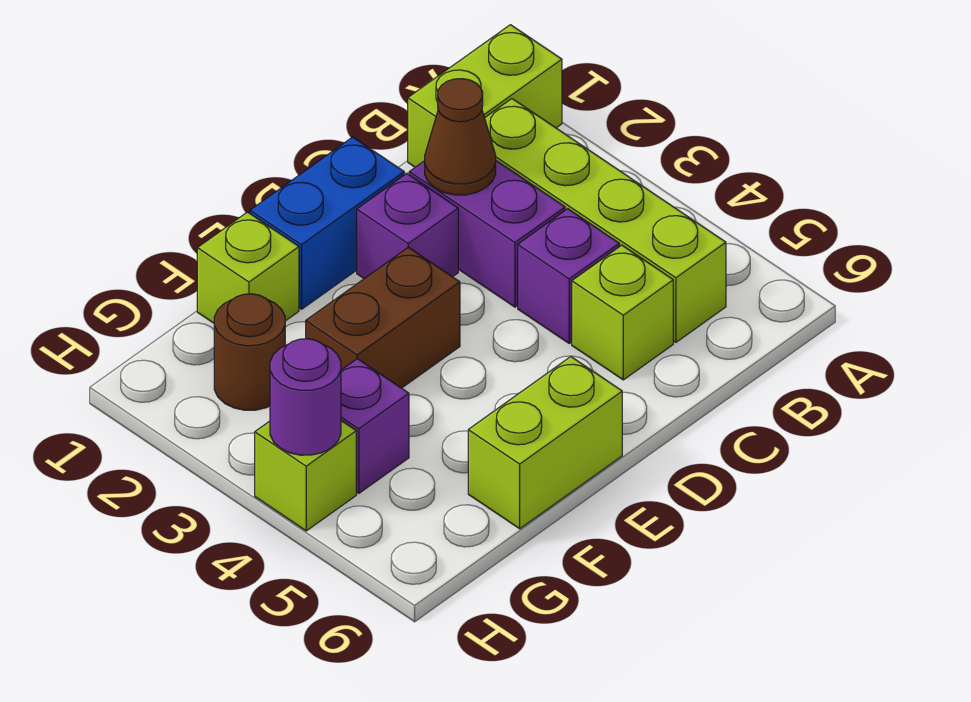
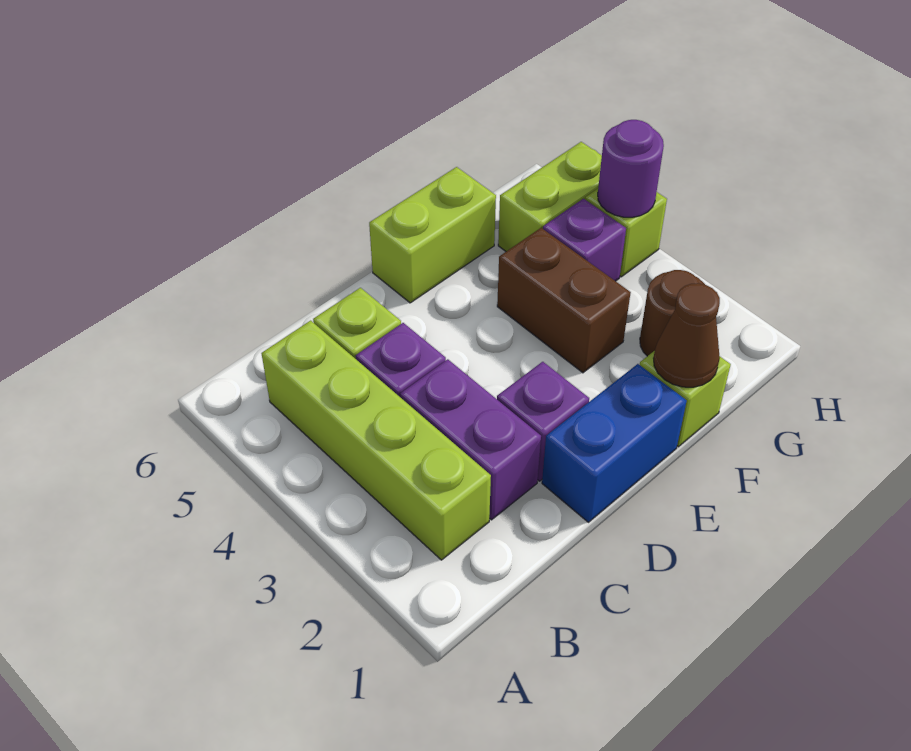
lime brick A1:B1 level 1 -> lime brick G5:H5 level 1
brown cone C2 level 2 -> brown cone F1 level 2
brown brick E3:F3 level 1 -> brown brick F3:F4 level 1

